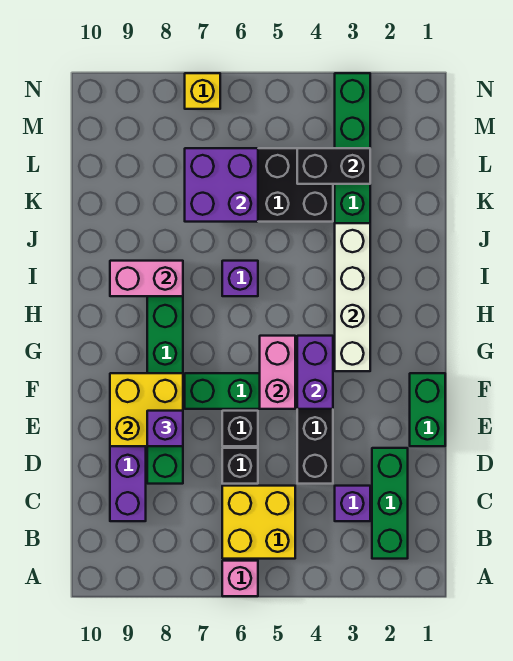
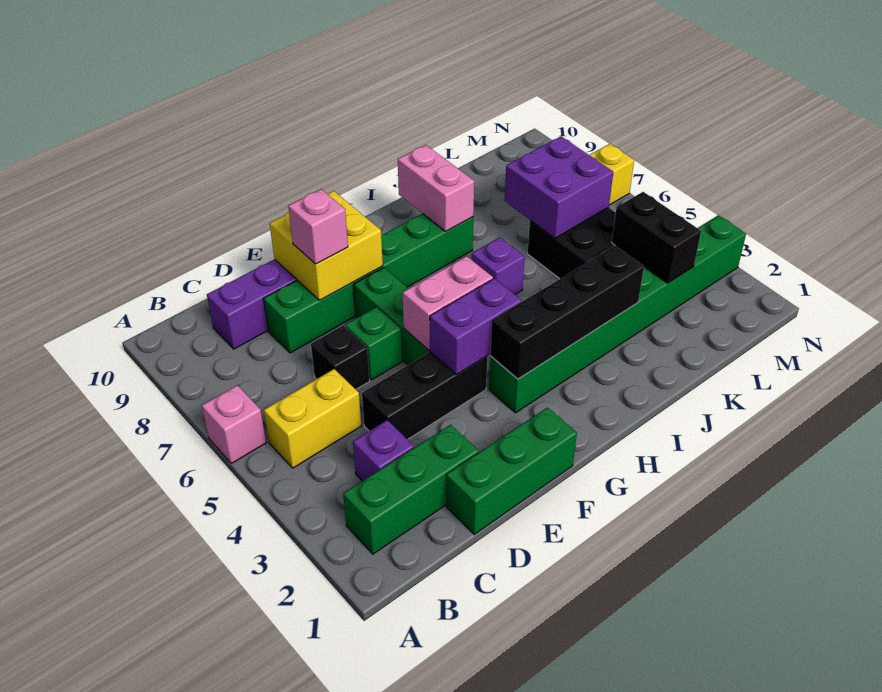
yellow brick B5:C6 level 1 -> yellow brick B5:C5 level 1
green brick E1:F1 level 1 -> green brick D1:F1 level 1
black brick E6 level 1 -> green brick E6 level 1
purple brick E8 level 3 -> pink brick E8 level 3
white brick G3:J3 level 2 -> black brick G3:J3 level 2

